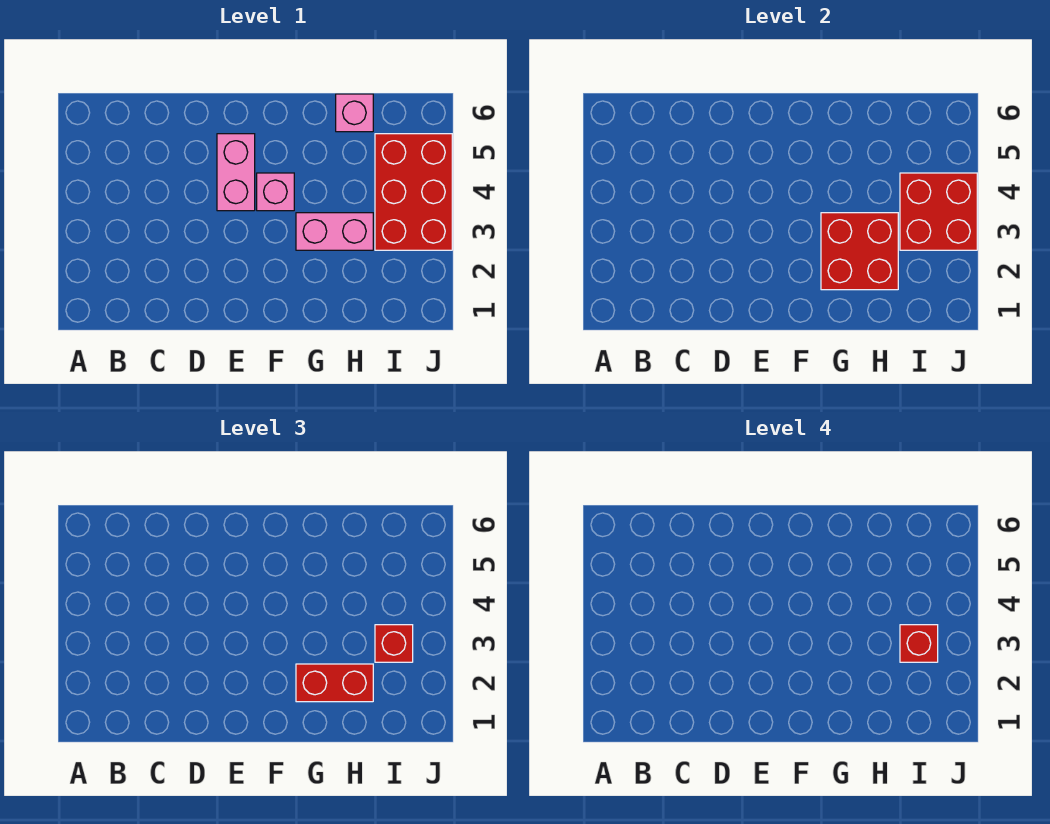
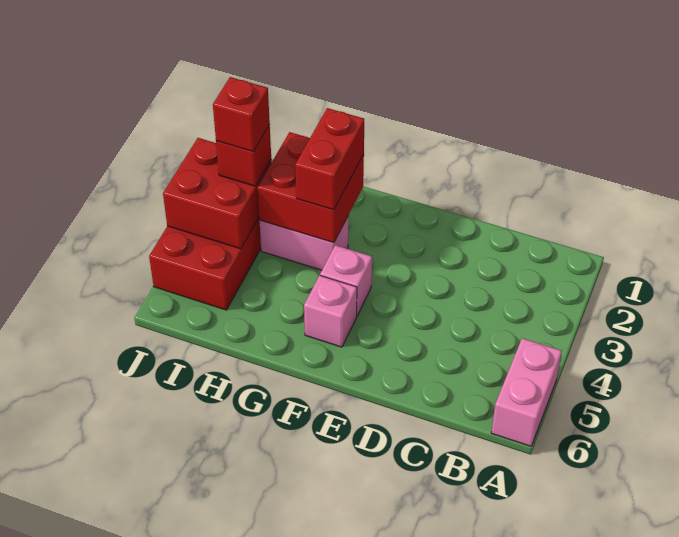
pink brick E4:E5 level 1 -> pink brick A5:A6 level 1
red brick G2:H2 level 3 -> red brick G2:G3 level 3
pink brick H6 level 1 -> pink brick F5 level 1

